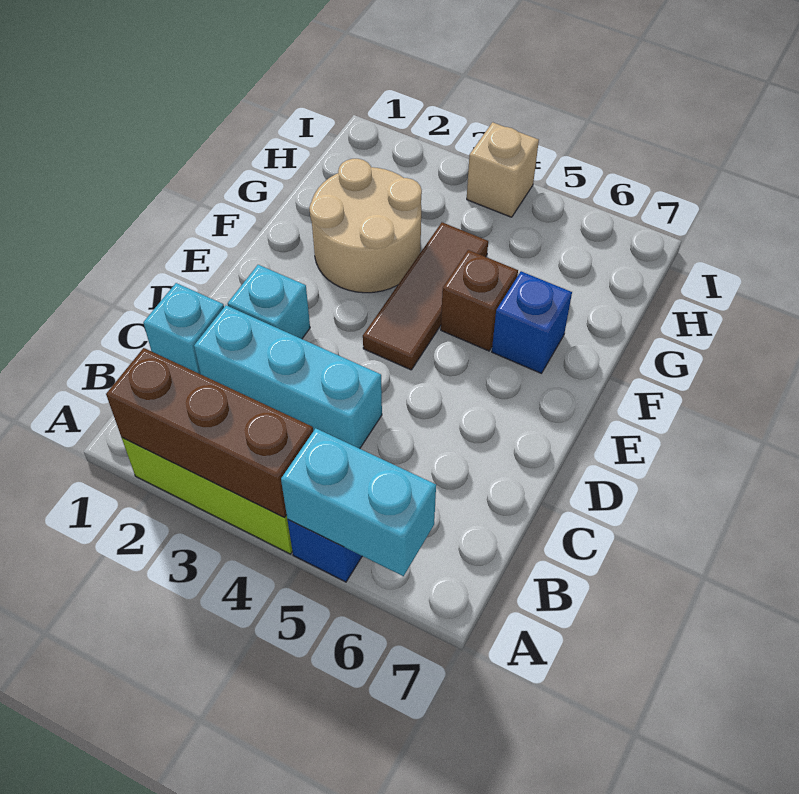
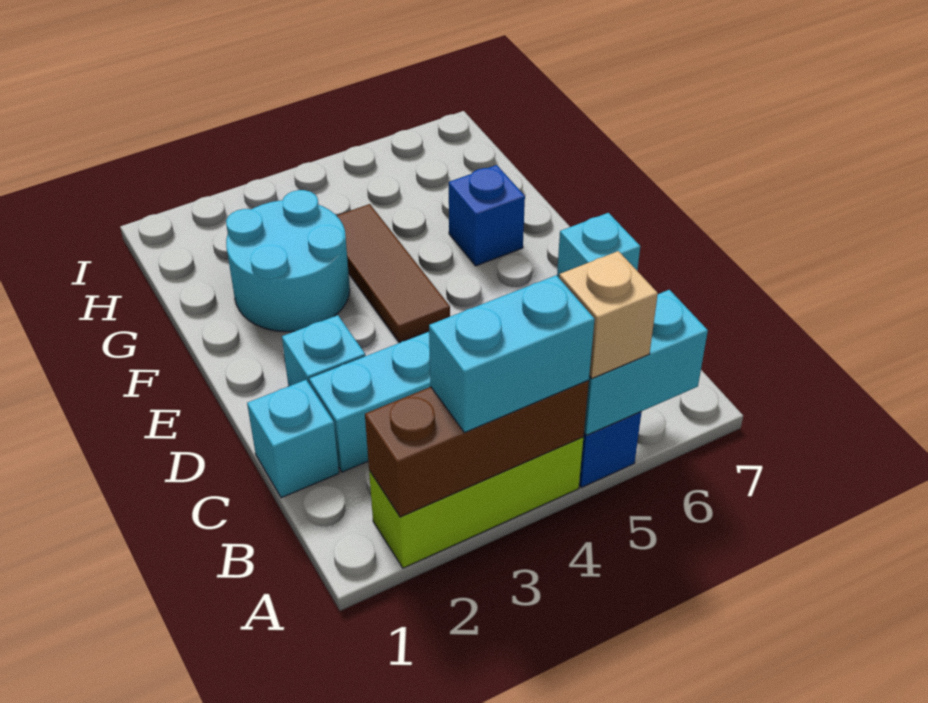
none -> cyan brick A3:A4 level 3
none -> cyan brick D7 level 1
tan round brick F2:G3 level 1 -> cyan round brick F2:G3 level 1
brown brick F5 level 1 -> none
tan brick I4 level 1 -> tan brick A5 level 3

